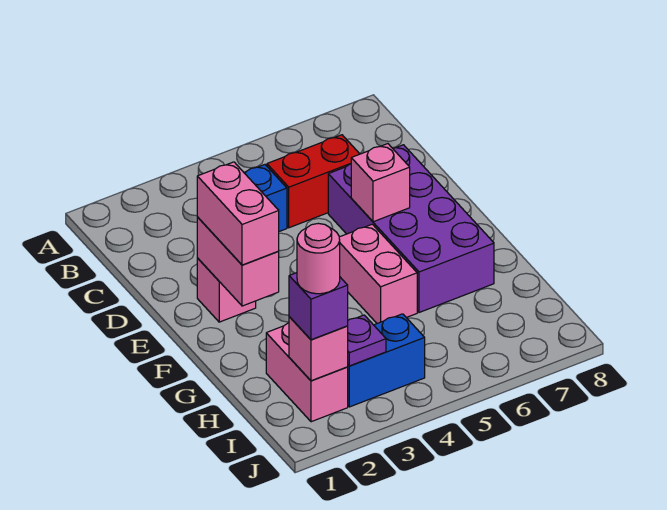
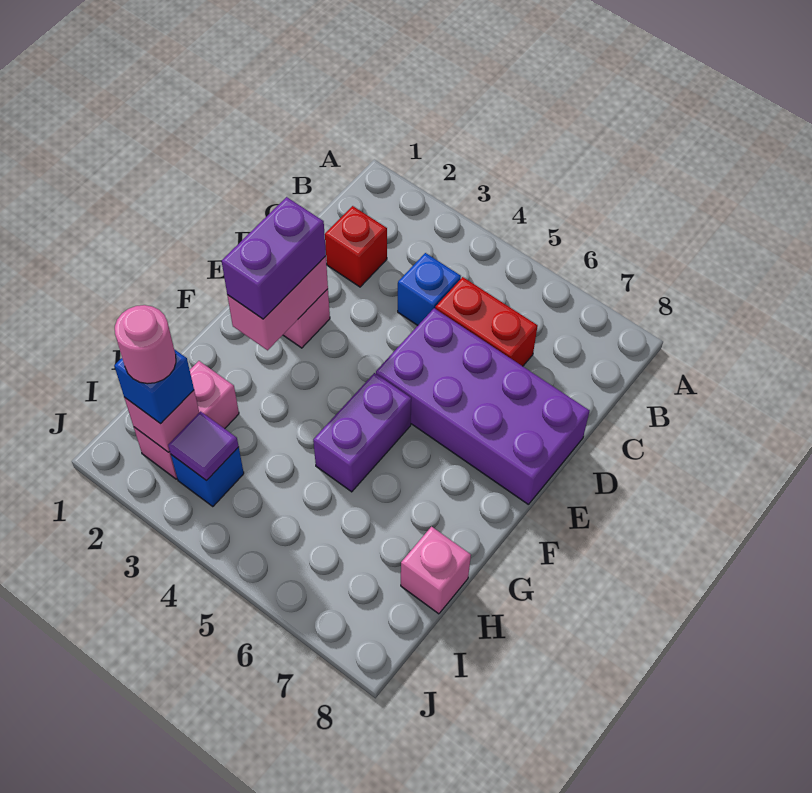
none -> red brick C2 level 1
purple brick D6:G7 level 1 -> purple brick D5:E8 level 1
pink brick E2:F2 level 3 -> purple brick E2:F2 level 3
pink brick E6 level 2 -> pink brick H8 level 1
pink brick F5:G5 level 1 -> purple brick F5:G5 level 1
purple brick I2 level 3 -> blue brick I2 level 3
blue brick I3:I4 level 1 -> blue brick I3 level 1
purple plate I3 level 2 -> purple tile I3 level 2

